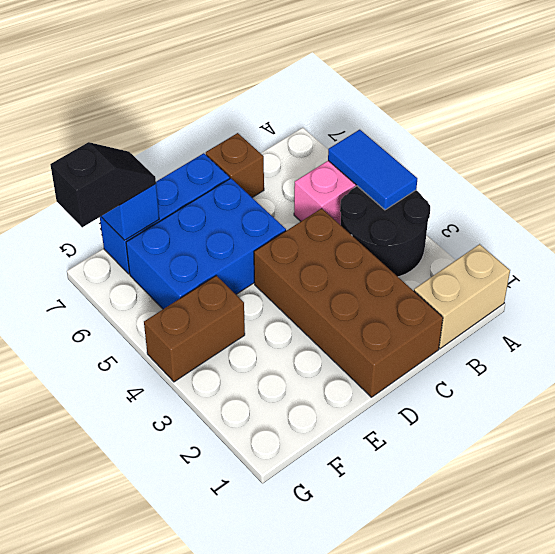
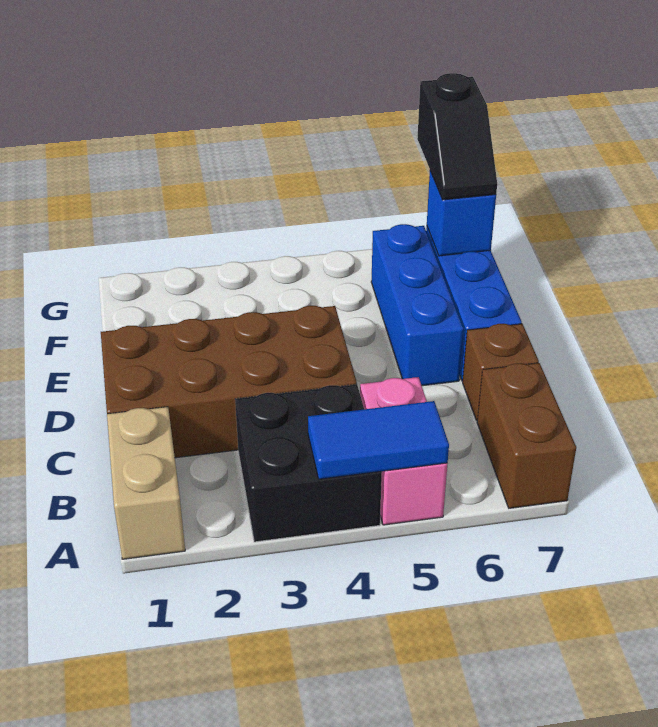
black round brick A3:B4 level 1 -> black brick A3:B4 level 1
blue brick D5:F6 level 1 -> blue brick D6:F6 level 1
brown brick F4:G4 level 1 -> brown brick A7:B7 level 1

